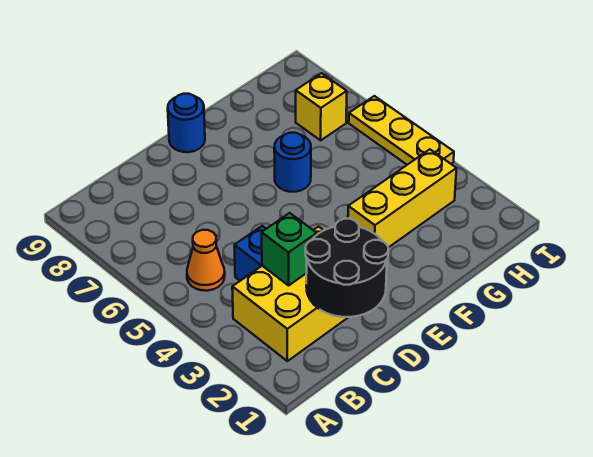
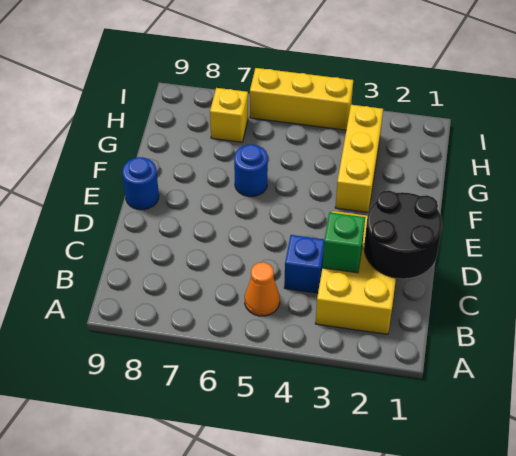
yellow plate I4:I6 level 1 -> yellow brick I4:I6 level 1

